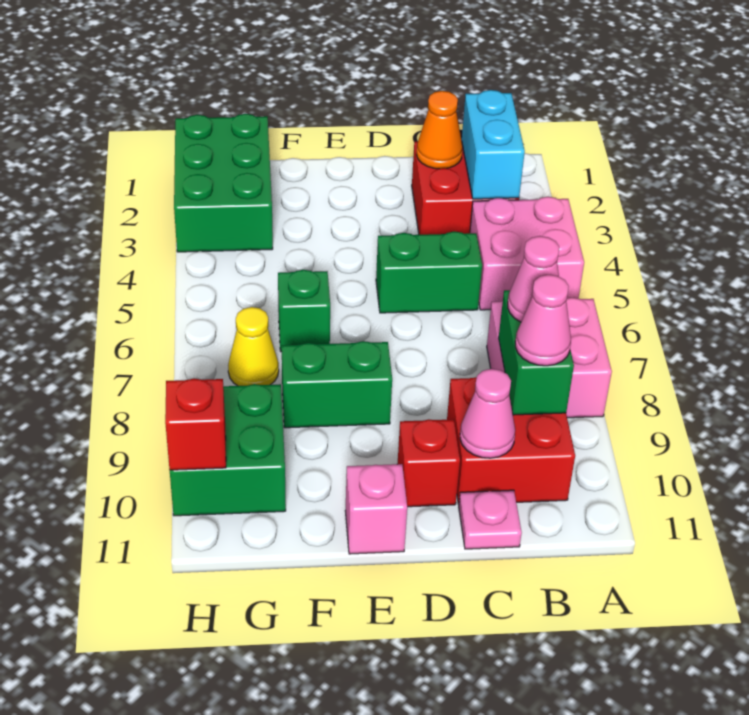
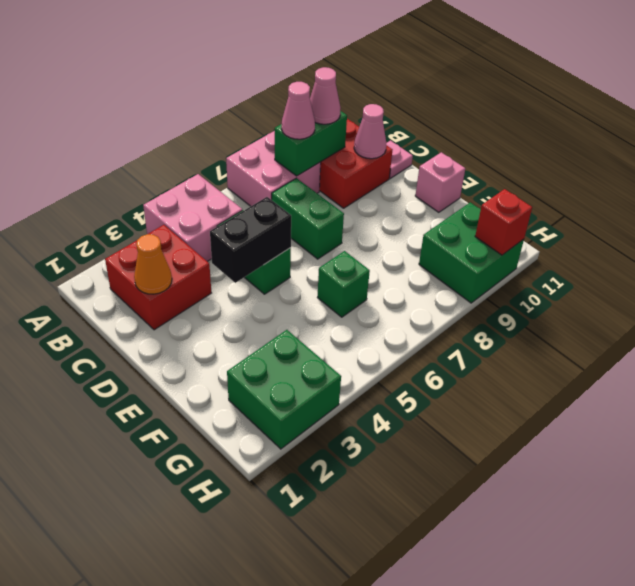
cyan brick B2:B3 level 2 -> none
none -> black brick D4:D5 level 2
red brick D10 level 1 -> none
green brick E8:F8 level 1 -> green brick C7:D7 level 1
green brick G1:H3 level 1 -> green brick G2:H3 level 1
yellow cone G7 level 1 -> none

